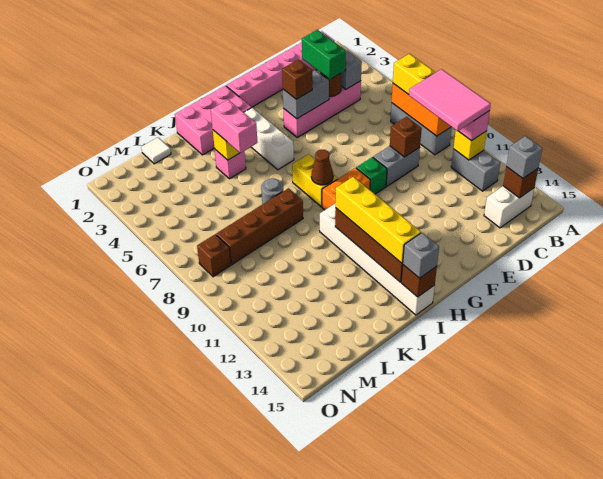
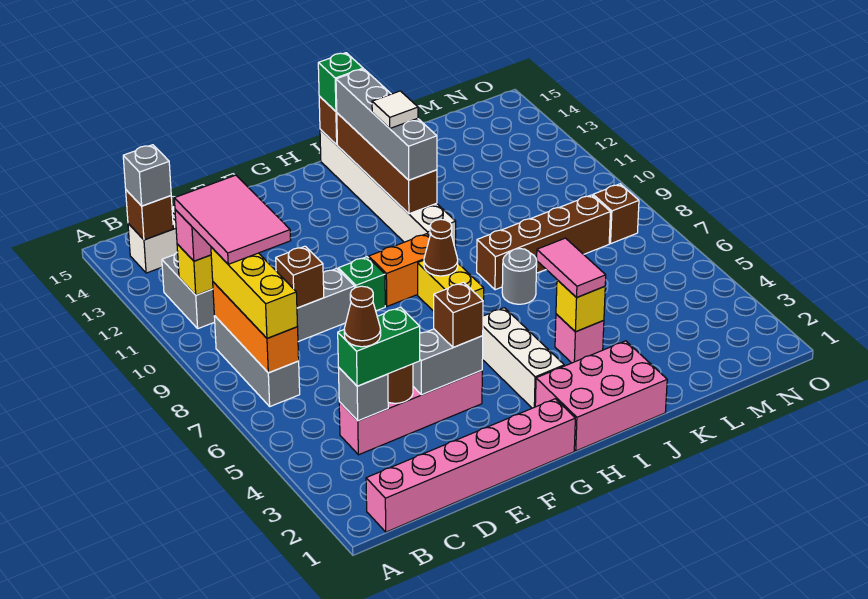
none -> brown cone C4 level 4
green brick D3:D4 level 3 -> green brick C4:D4 level 3
yellow brick I11:I14 level 3 -> grey brick I11:I14 level 3
grey brick I15 level 3 -> green brick I15 level 3
pink brick J4:J5 level 3 -> pink tile J4:J5 level 3
white tile L1 level 1 -> white tile I12 level 4

